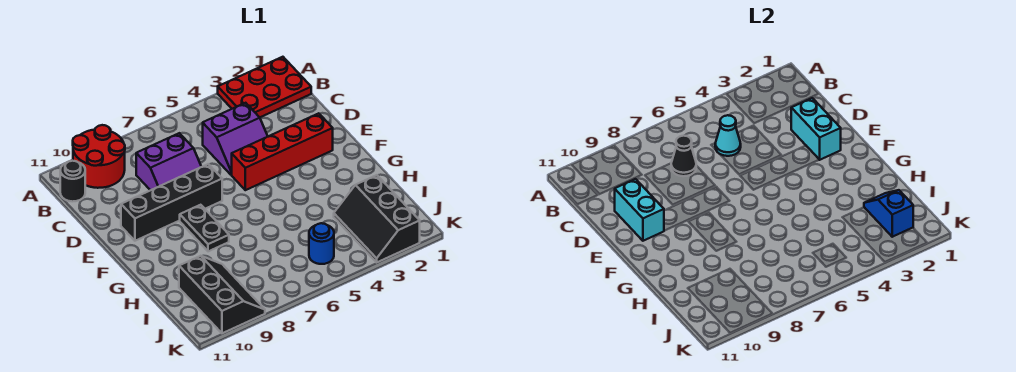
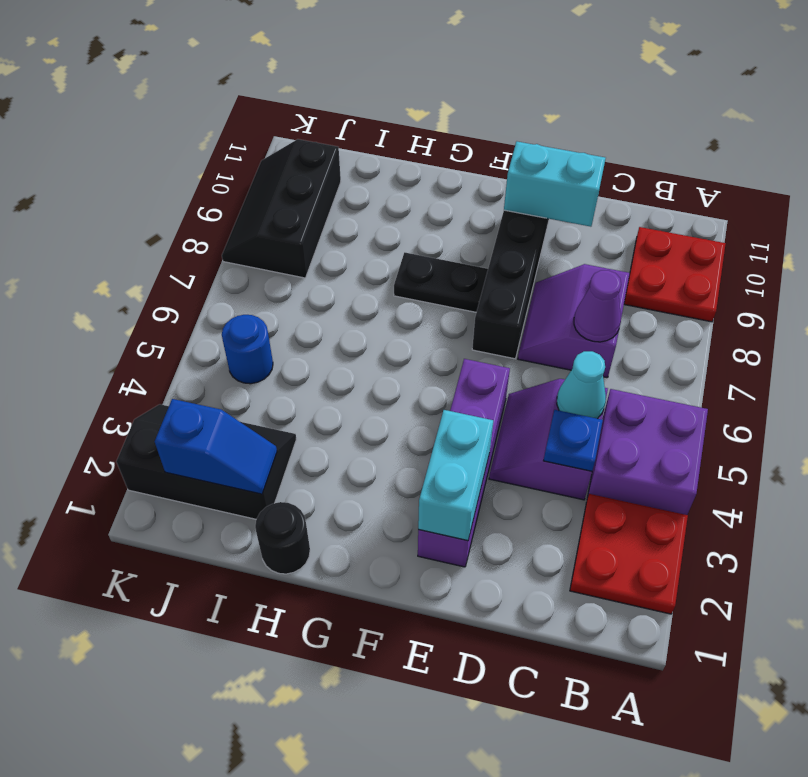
red plate A1:B3 level 1 -> red plate A2:B3 level 1
none -> purple brick A4:B5 level 1
red round brick A9:B10 level 1 -> red plate A9:B10 level 1
black round brick B11 level 1 -> black round brick H1 level 1
none -> blue plate C4 level 2
black cone C7 level 2 -> purple cone C7 level 2
cyan brick D2:E2 level 2 -> cyan brick E2:E3 level 2
red brick E2:E5 level 1 -> purple brick E2:E5 level 1
black slope I9:K10 level 1 top 10 -> black slope J8:K10 level 1 top J

